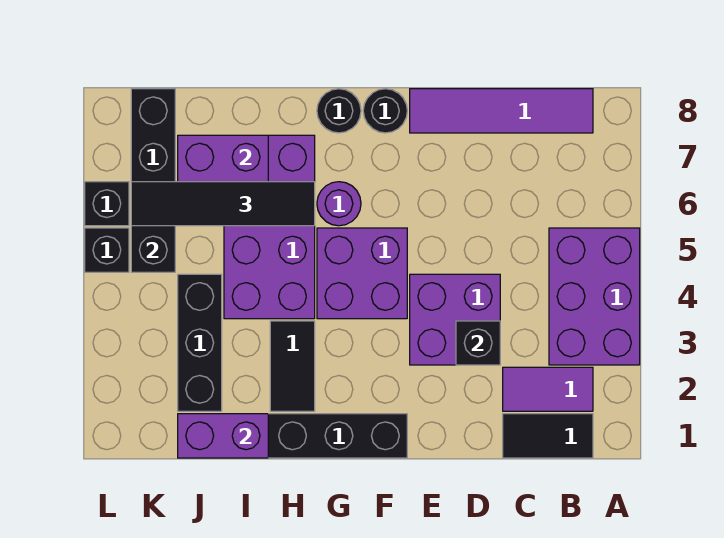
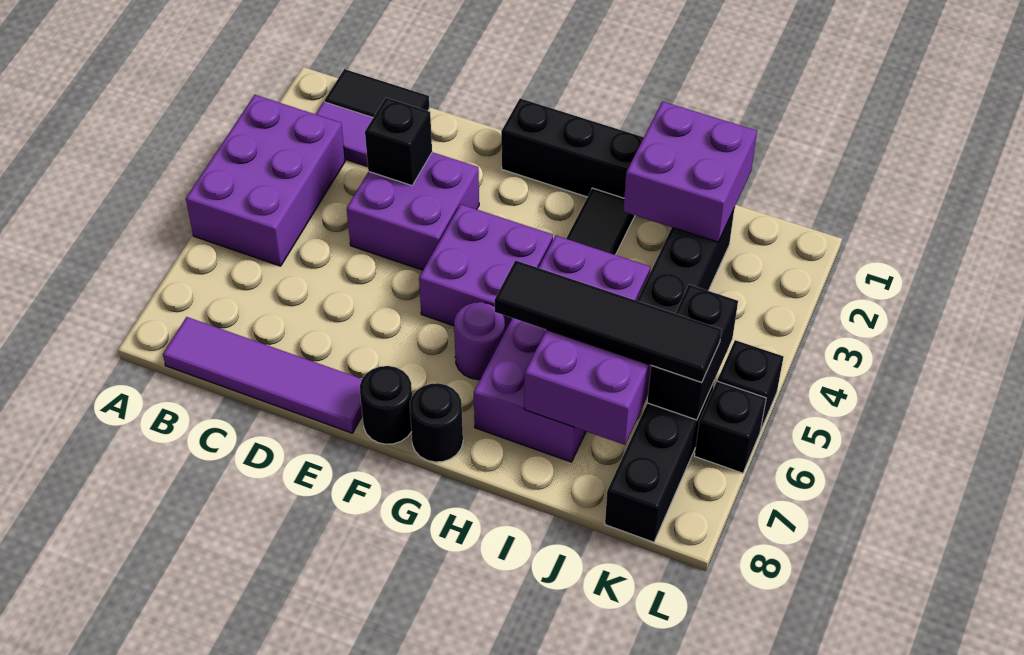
purple brick I1:J1 level 2 -> purple brick I1:J2 level 2

